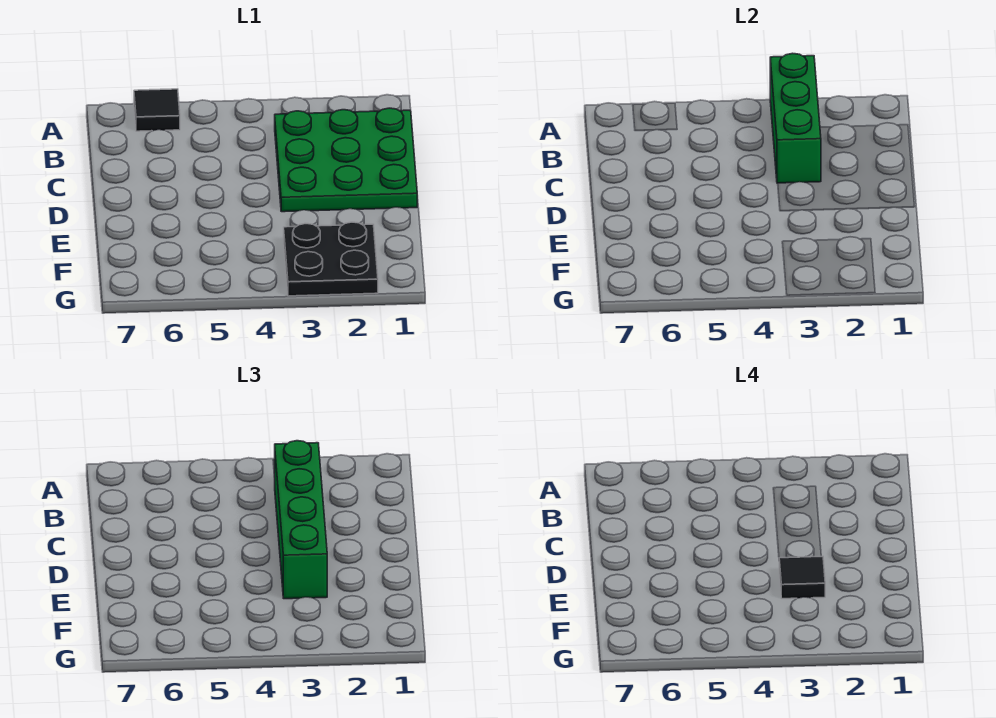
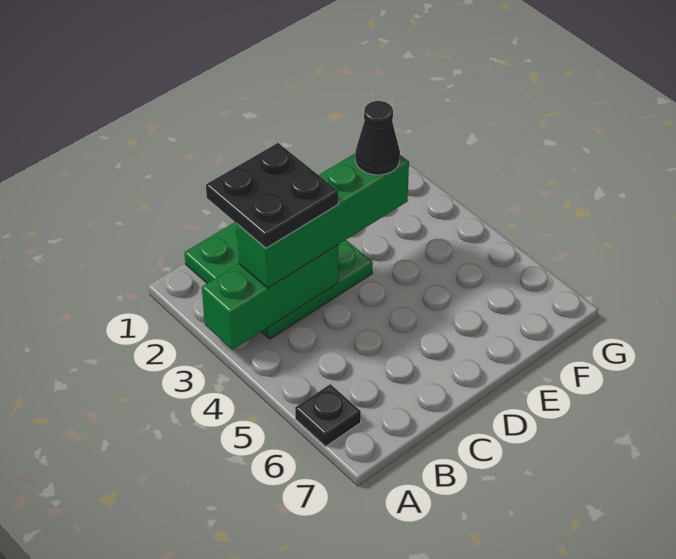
black tile A6 level 1 -> black plate A6 level 1
black tile E3 level 4 -> black cone E3 level 4
black plate F2:G3 level 1 -> black plate B2:C3 level 4

